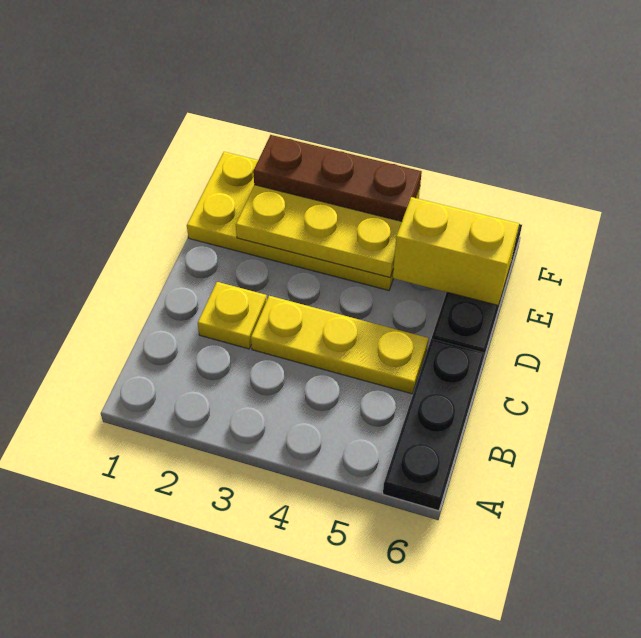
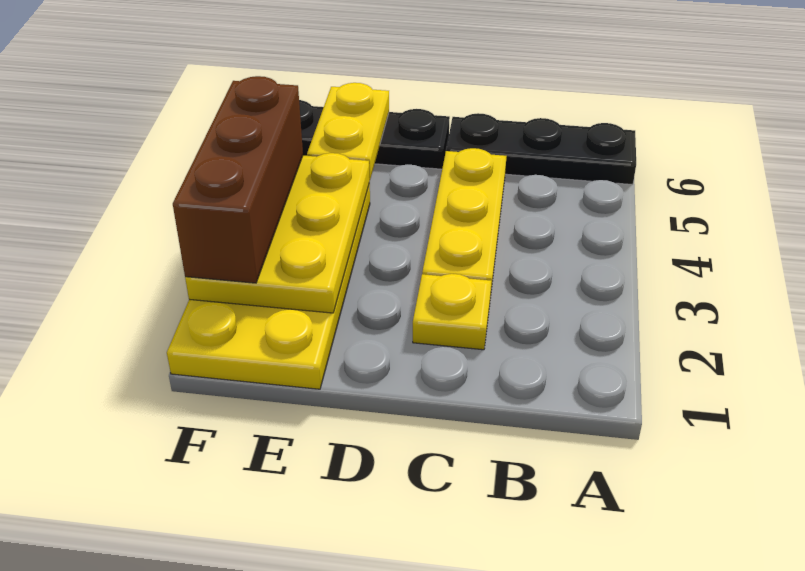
yellow brick E5:E6 level 2 -> yellow plate E5:E6 level 2
brown plate F2:F4 level 3 -> brown brick F2:F4 level 3

